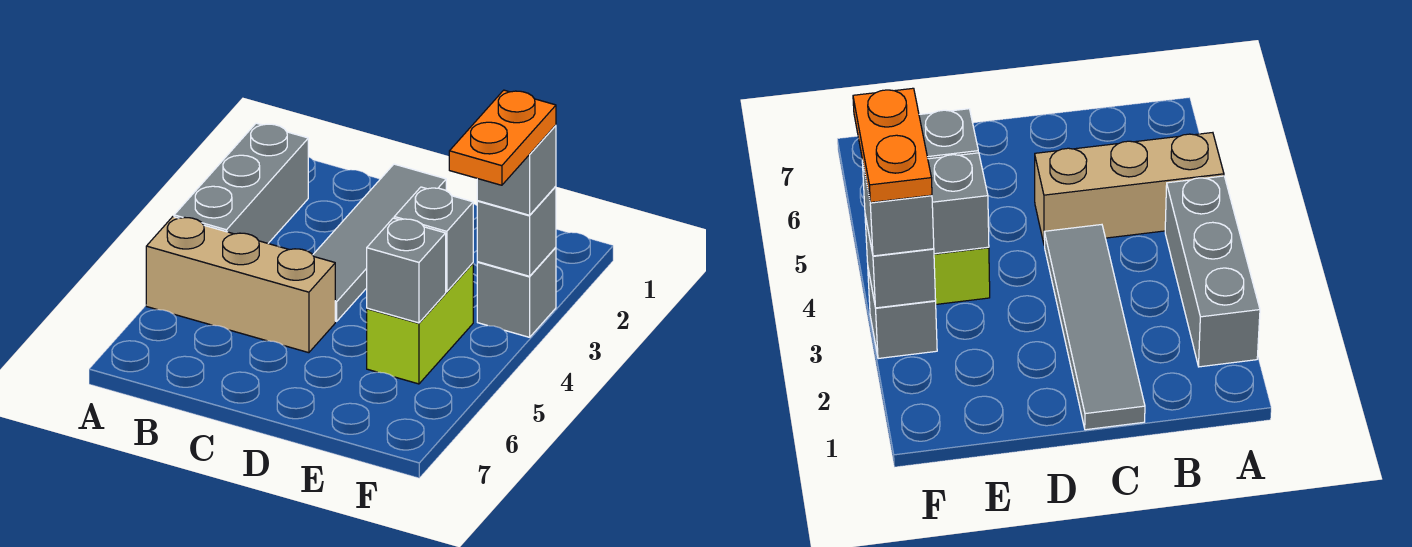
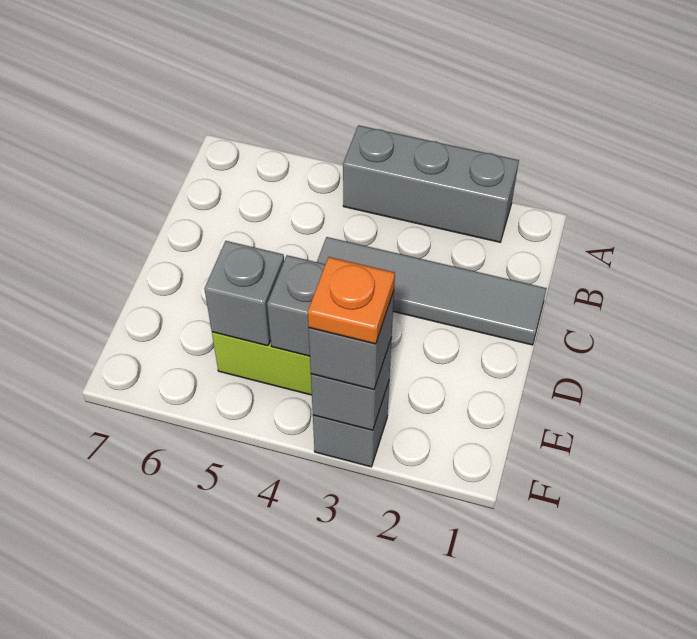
tan brick A5:C5 level 1 -> none
orange plate F3:F4 level 4 -> orange plate F3 level 4

